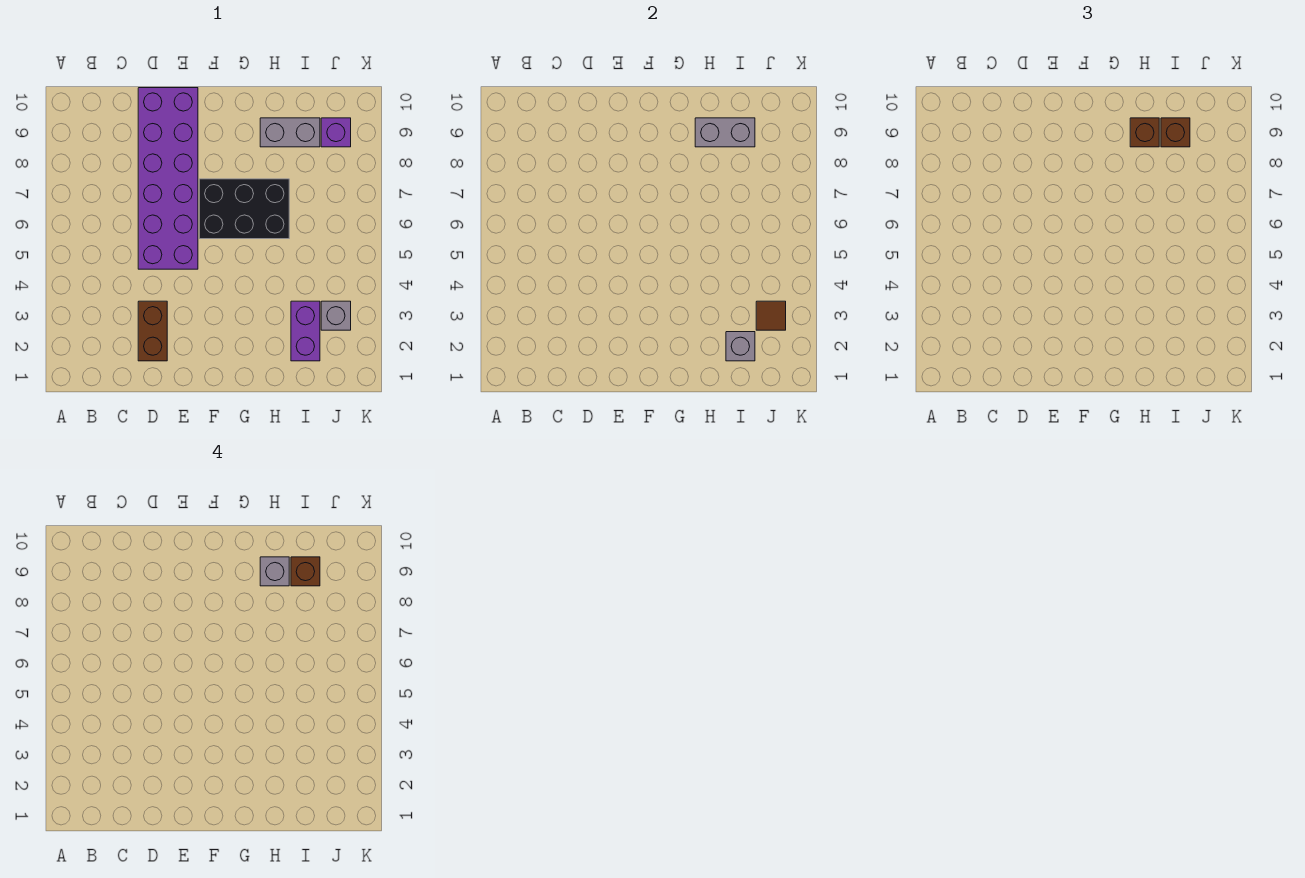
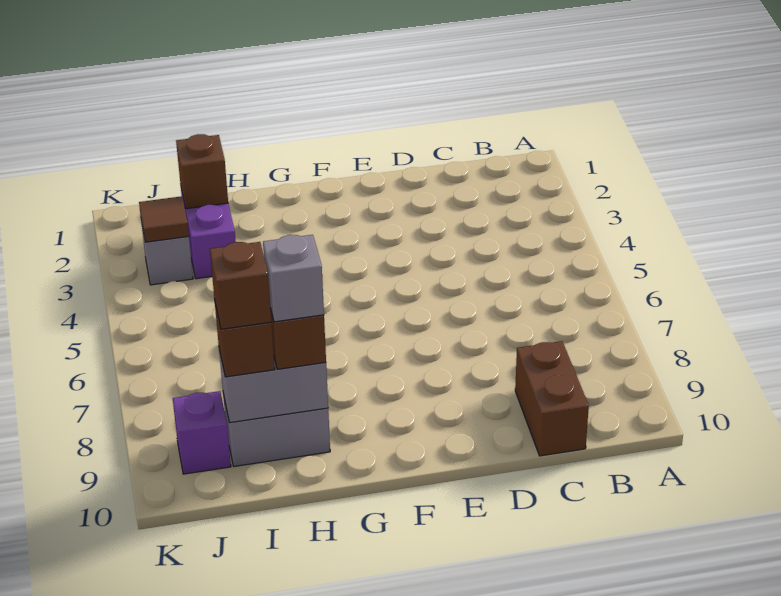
brown brick D2:D3 level 1 -> brown brick C9:C10 level 1
purple brick D5:E10 level 1 -> none
black brick F6:H7 level 1 -> none
grey brick I2 level 2 -> brown brick I2 level 2

